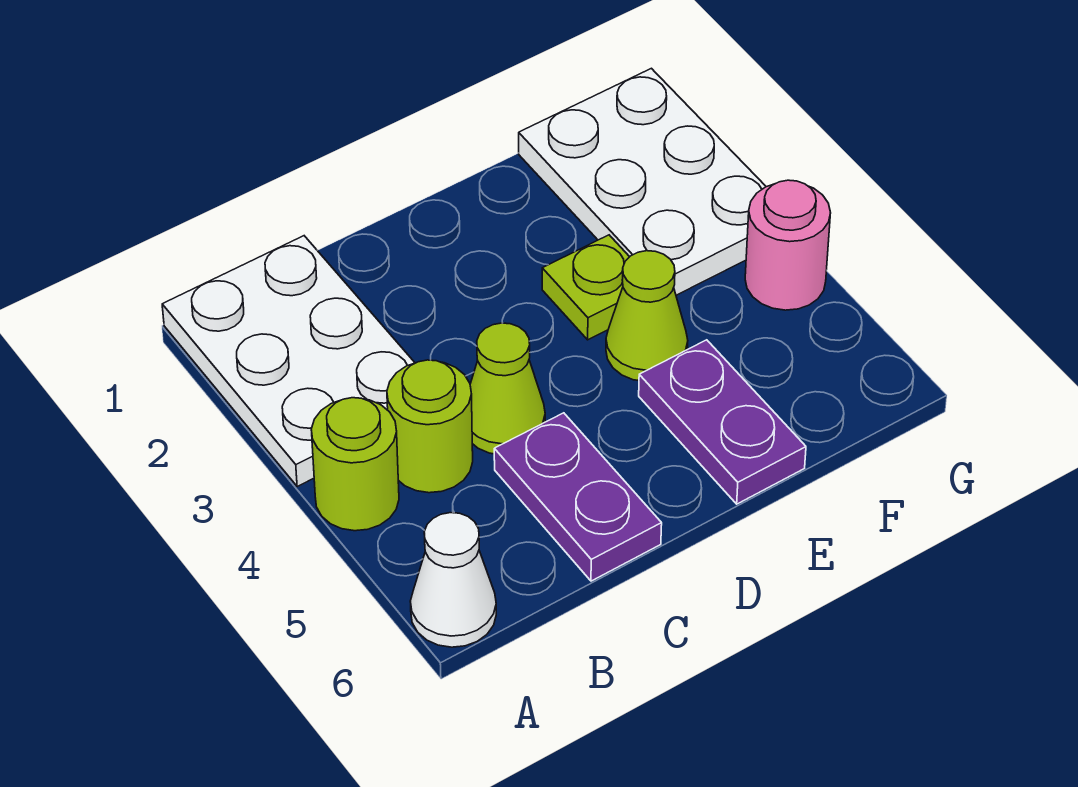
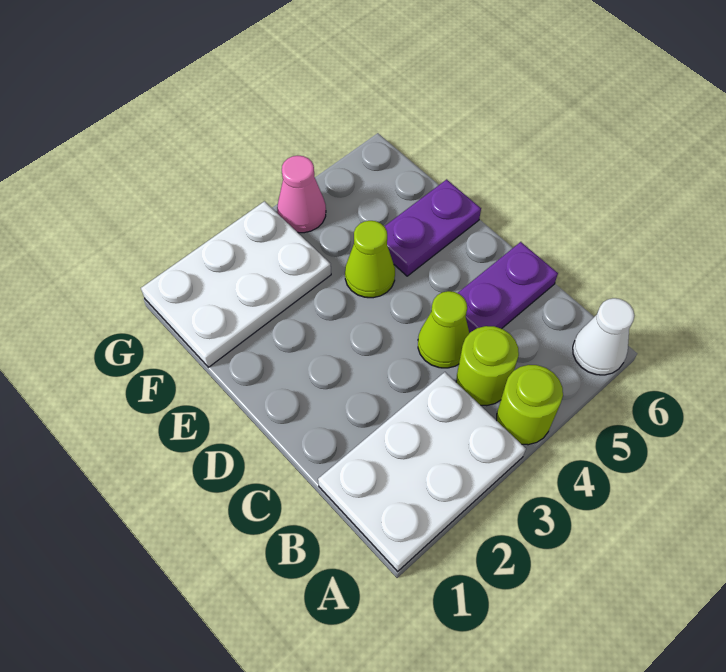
lime plate E3 level 1 -> none
pink round brick G4 level 1 -> pink cone G4 level 1

